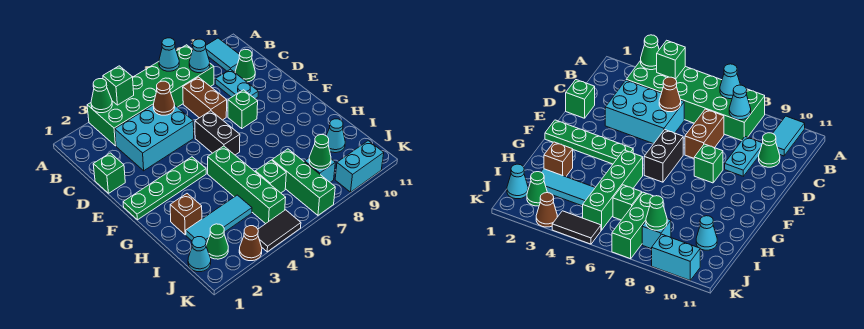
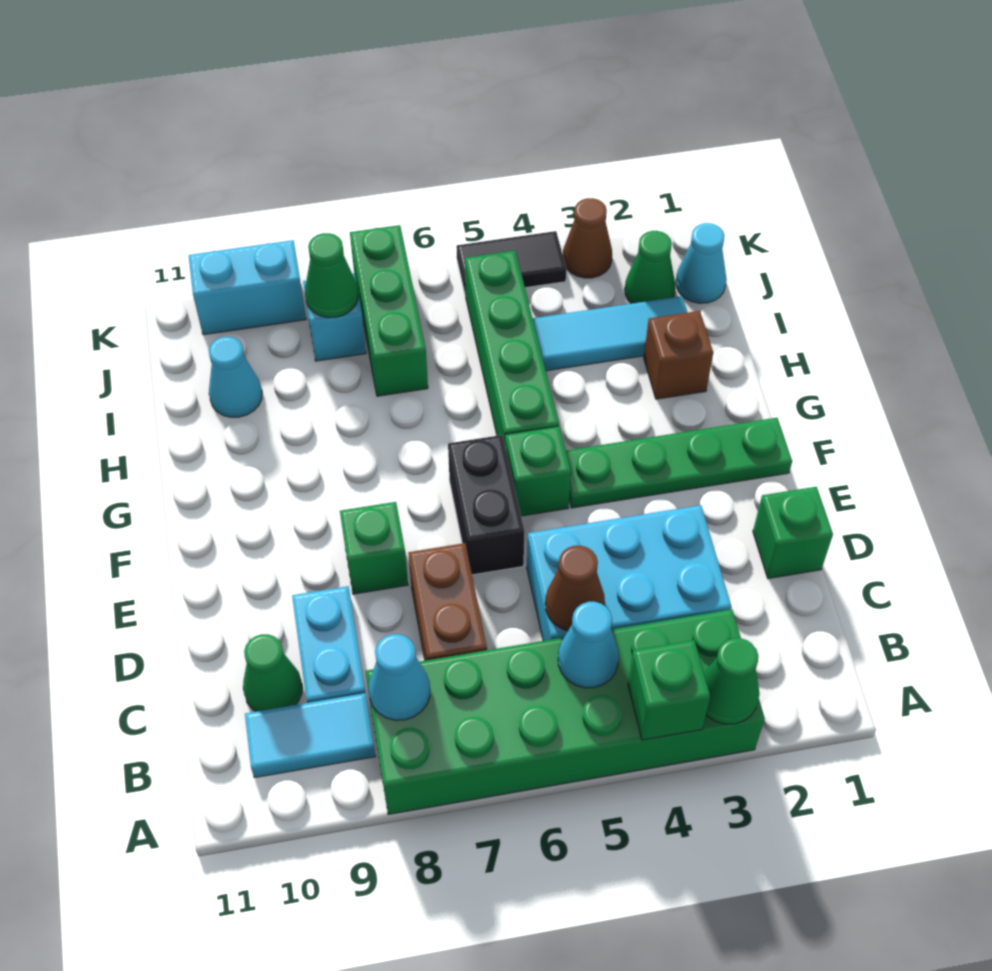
cyan cone A7 level 2 -> cyan cone B5 level 2
cyan tile A10:B10 level 1 -> cyan tile B9:B10 level 1
green brick I6 level 1 -> green brick F5 level 1

